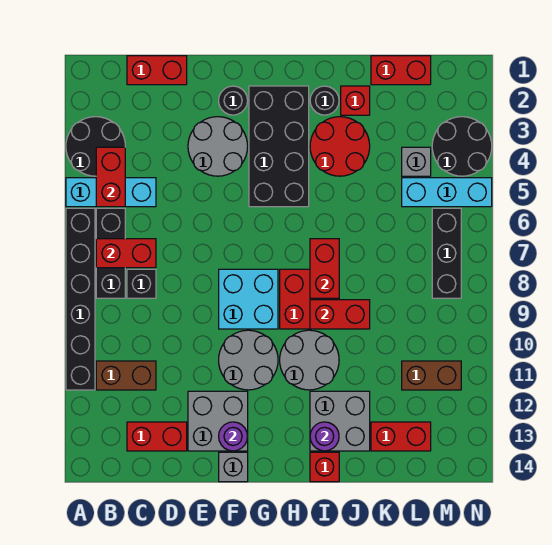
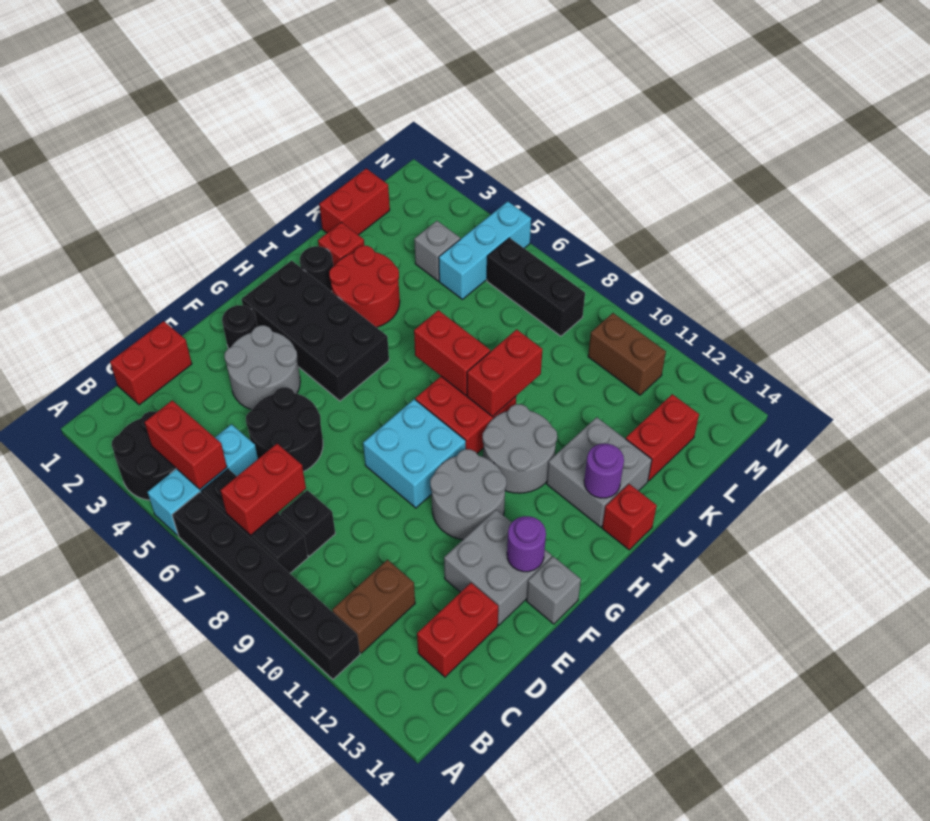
brown brick L11:M11 level 1 -> brown brick M10:M11 level 1
black round brick M3:N4 level 1 -> black round brick D5:E6 level 1

